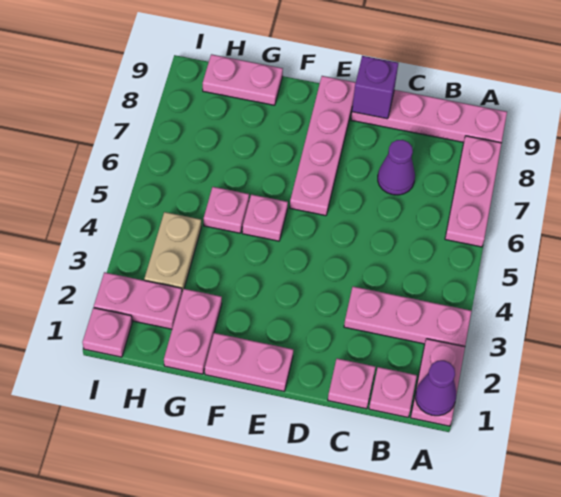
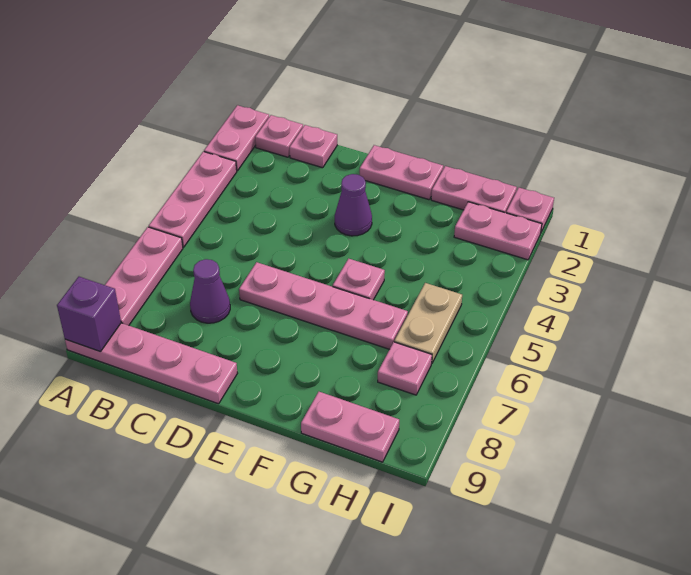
purple cone A1 level 2 -> purple cone E3 level 1
pink plate A3:C3 level 1 -> pink plate A3:A5 level 1
purple brick D9 level 2 -> purple brick A9 level 2
pink plate E6:E9 level 1 -> pink plate D6:G6 level 1
pink plate G1:G2 level 1 -> pink plate G1:H1 level 1
pink plate G5 level 1 -> pink plate H7 level 1
tan plate H3:H4 level 1 -> tan plate H5:H6 level 1

